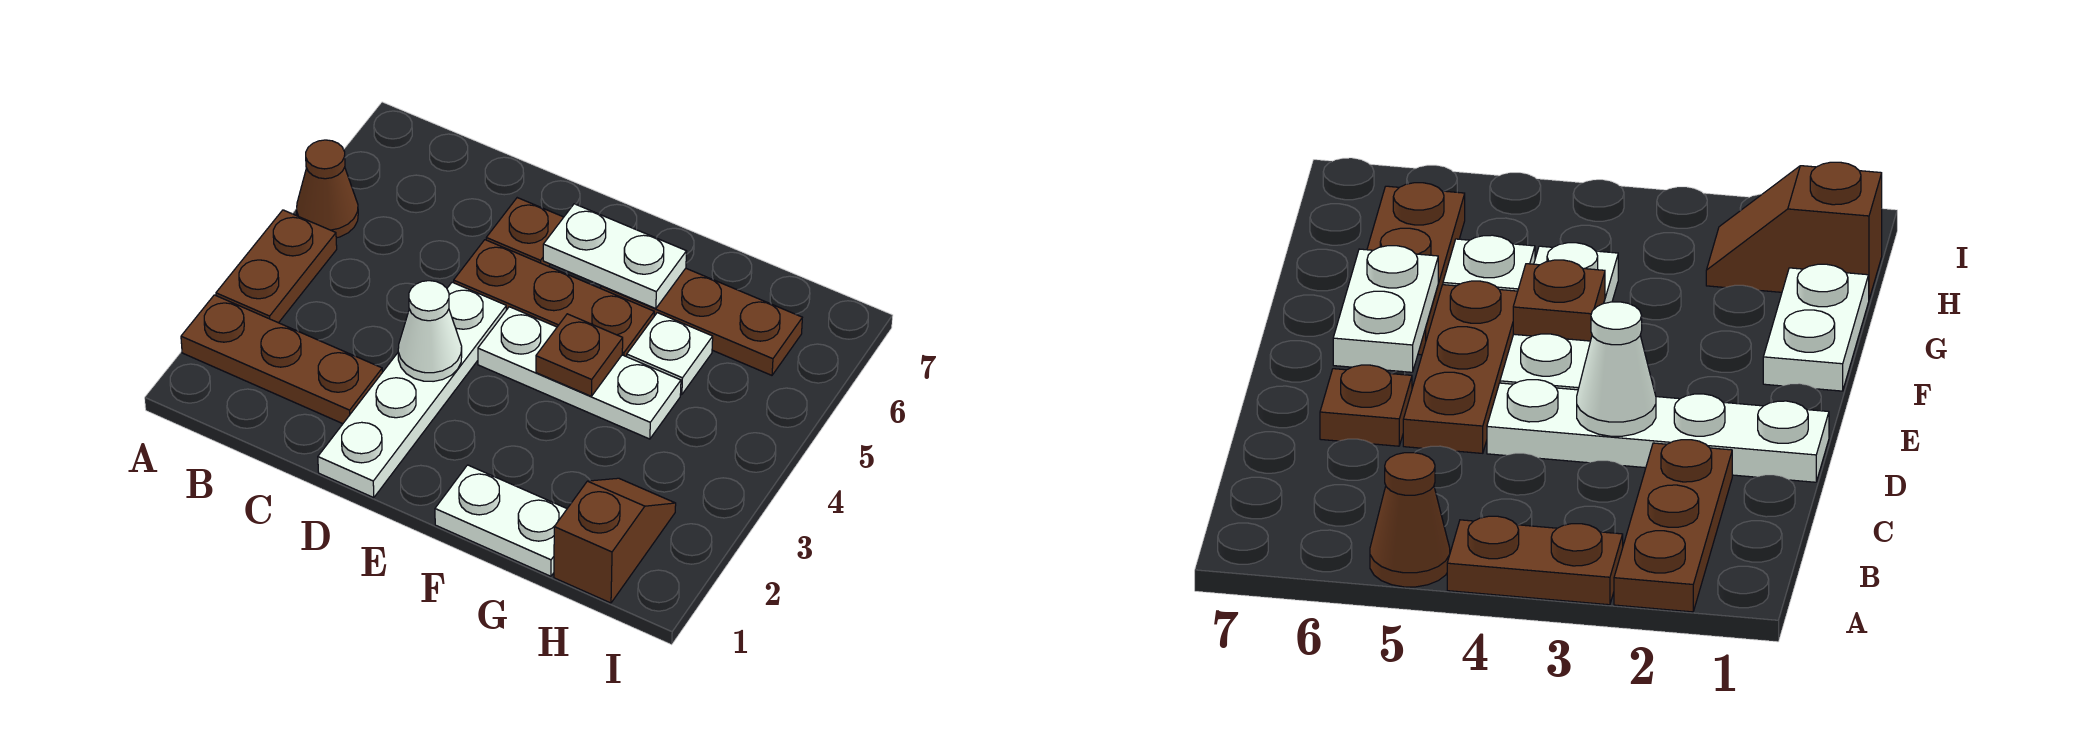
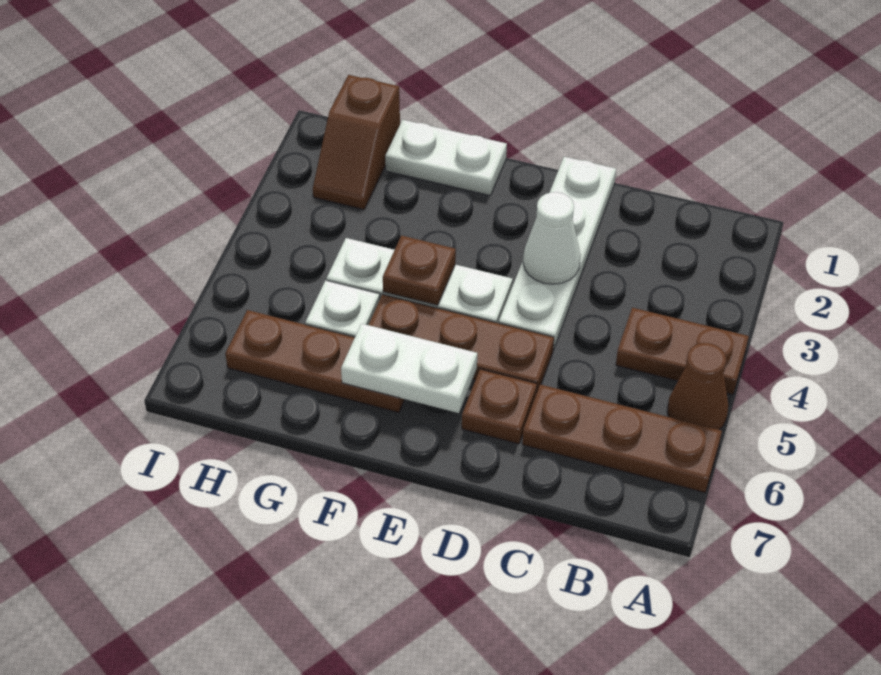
brown plate A2:C2 level 1 -> brown plate A6:C6 level 1
brown plate A3:A4 level 1 -> brown plate A4:B4 level 1

